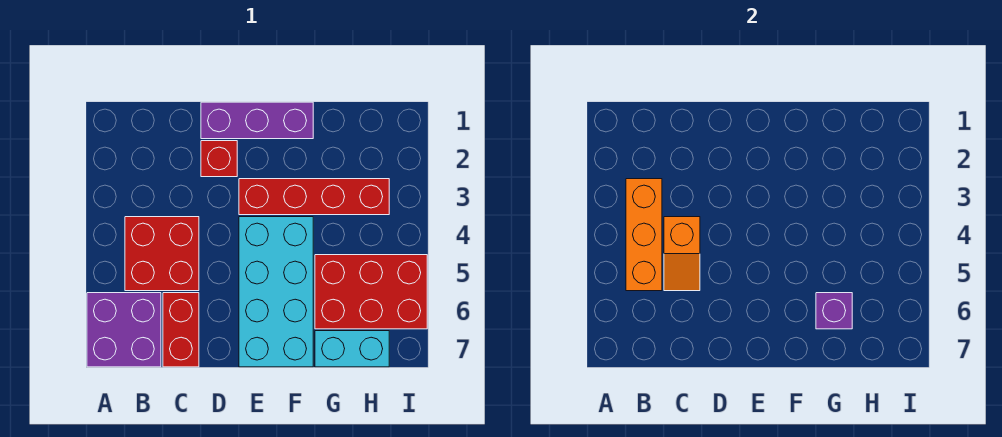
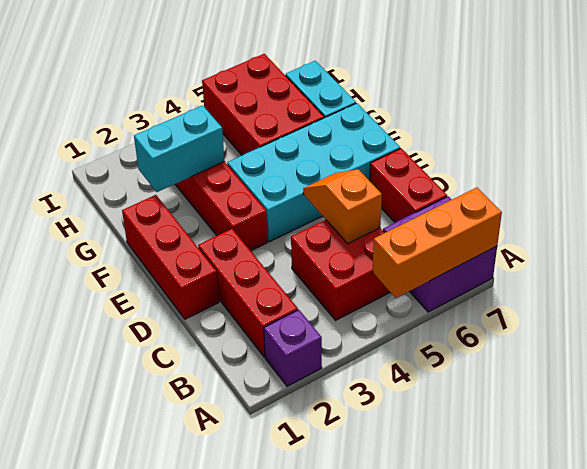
orange brick B3:B5 level 2 -> orange brick A5:A7 level 2
orange slope C4:C5 level 2 top 4 -> orange slope C5:D5 level 2 top C
red brick C6:C7 level 1 -> red brick C7:D7 level 1
purple brick D1:F1 level 1 -> red brick D1:F1 level 1
red brick D2 level 1 -> red brick B2:D2 level 1
none -> cyan brick G2:G3 level 2
purple brick G6 level 2 -> purple brick A2 level 1

